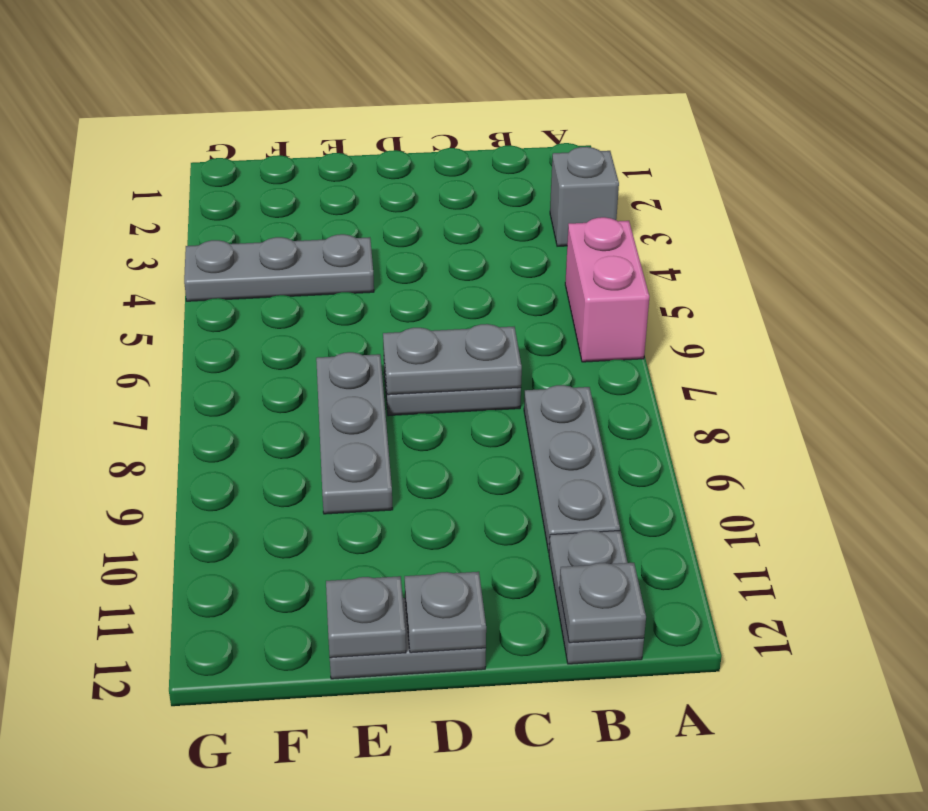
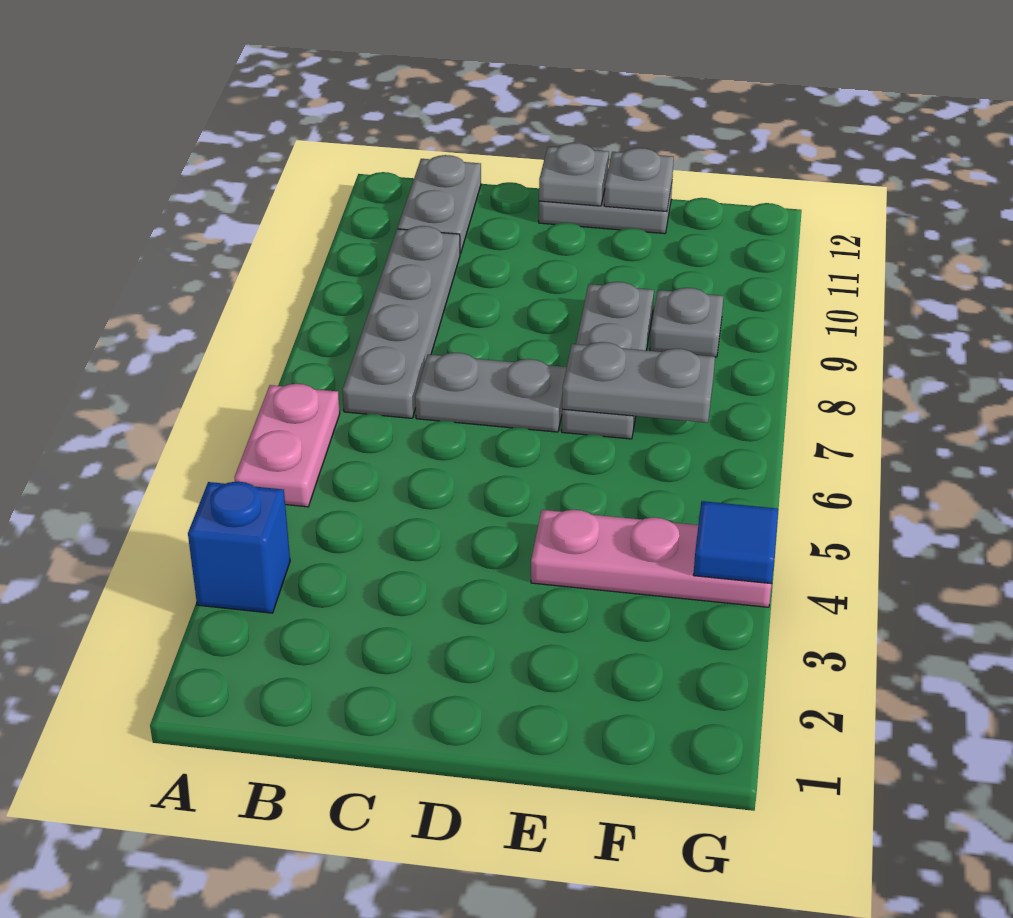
grey brick A3 level 1 -> blue brick A3 level 1
pink brick A5:A6 level 1 -> pink plate A5:A6 level 1
grey plate B8:B10 level 1 -> grey plate B7:B10 level 1
grey plate B12 level 2 -> grey plate F9 level 1
grey plate C7:D7 level 2 -> grey plate E7:F7 level 2
grey plate E4:G4 level 1 -> pink plate E4:G4 level 1
none -> blue tile G4 level 2

